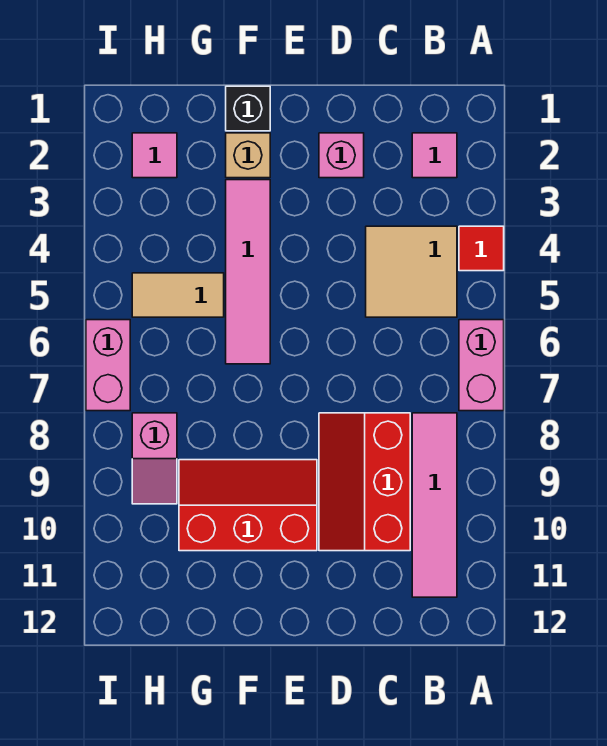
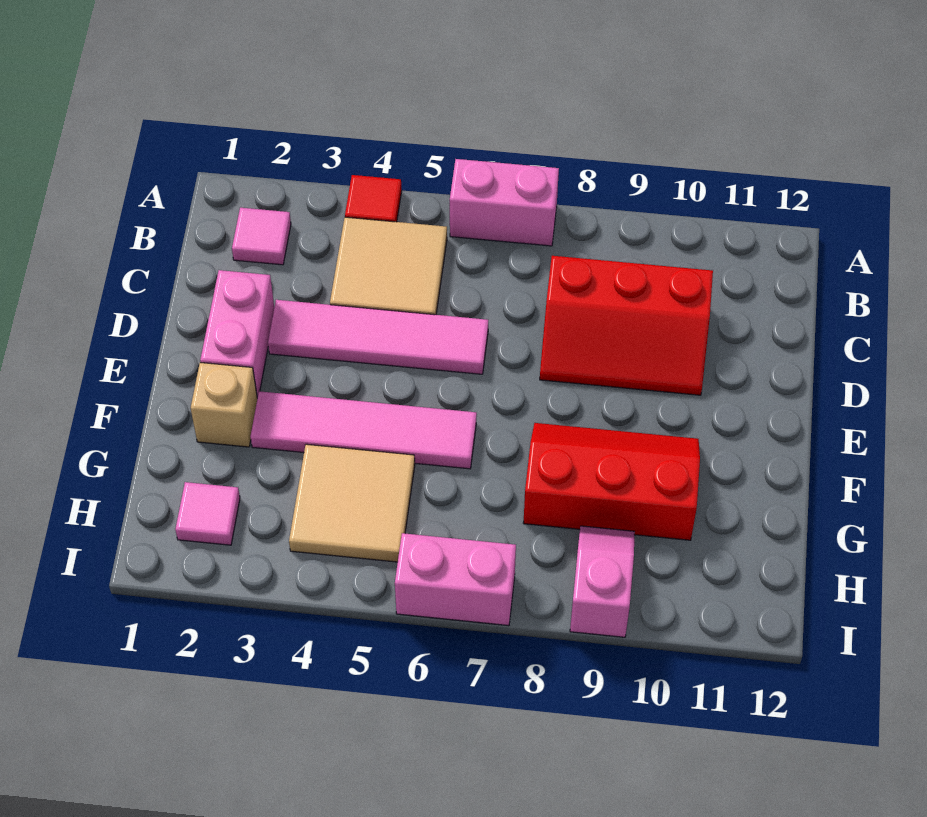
pink tile B8:B11 level 1 -> pink tile D3:D6 level 1
pink brick D2 level 1 -> pink brick D2:E2 level 1
red slope E9:G10 level 1 top 10 -> red slope F8:G10 level 1 top G
black brick F1 level 1 -> none
tan tile G5:H5 level 1 -> tan tile G4:H5 level 1
pink slope H8:H9 level 1 top 8 -> pink slope H9:I9 level 1 top I

